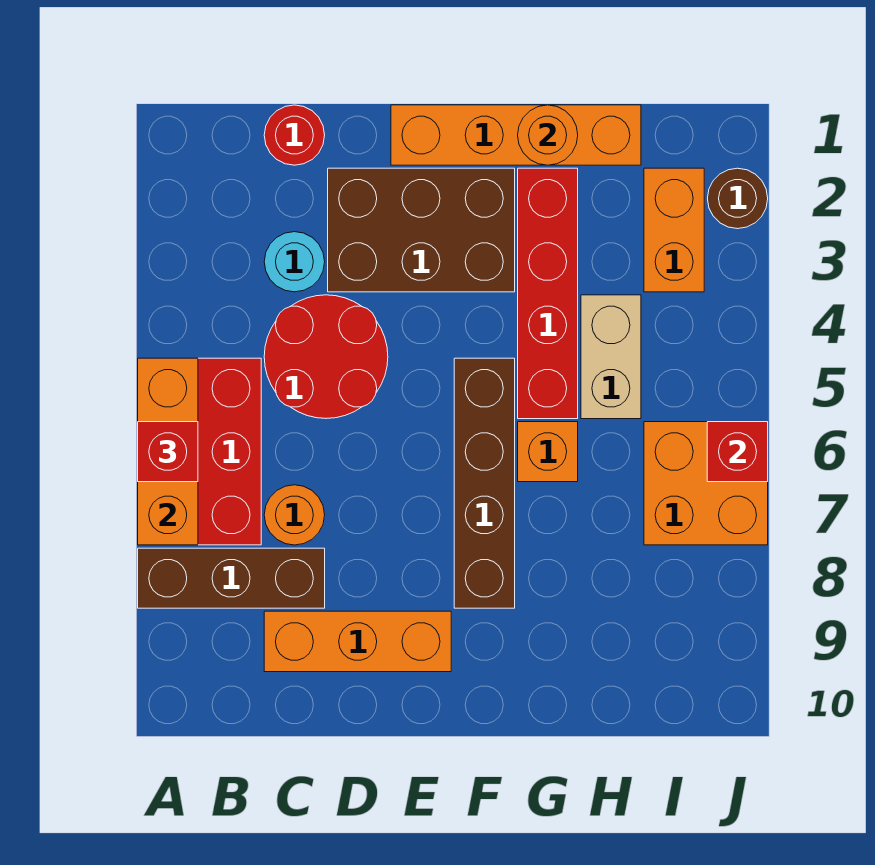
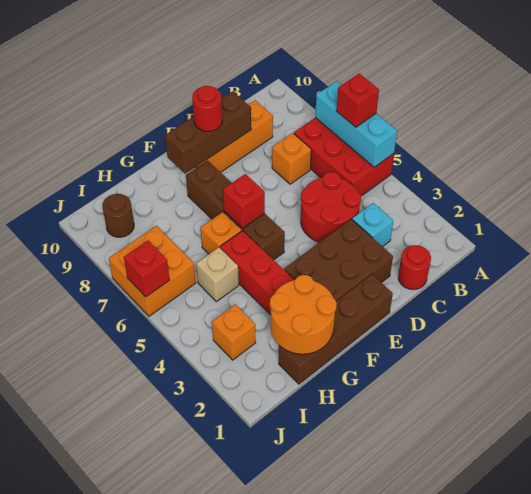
orange brick A5:A7 level 2 -> cyan brick A5:A7 level 2
brown brick A8:C8 level 1 -> brown brick D9:F9 level 2
cyan round brick C3 level 1 -> cyan brick C3 level 1
orange round brick C7 level 1 -> orange brick C7 level 1
orange brick E1:H1 level 1 -> brown brick E1:H1 level 1
none -> red round brick E9 level 3
none -> red brick F6 level 2
orange round brick G1 level 2 -> orange round brick G1:H2 level 2
tan brick H4:H5 level 1 -> tan brick H5 level 1
orange brick I2:I3 level 1 -> orange brick I3 level 1
brown round brick J2 level 1 -> brown round brick I9 level 1

